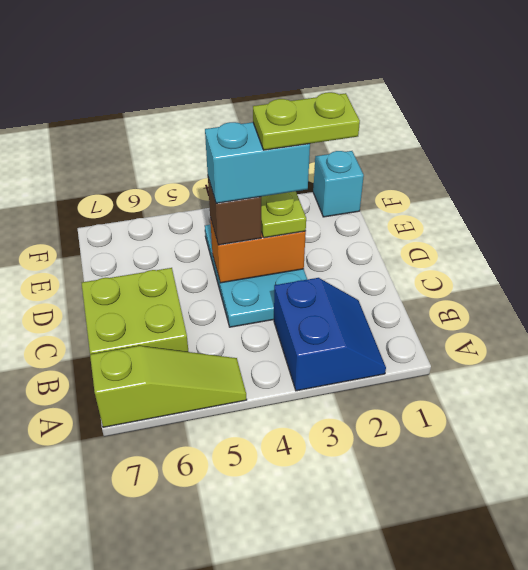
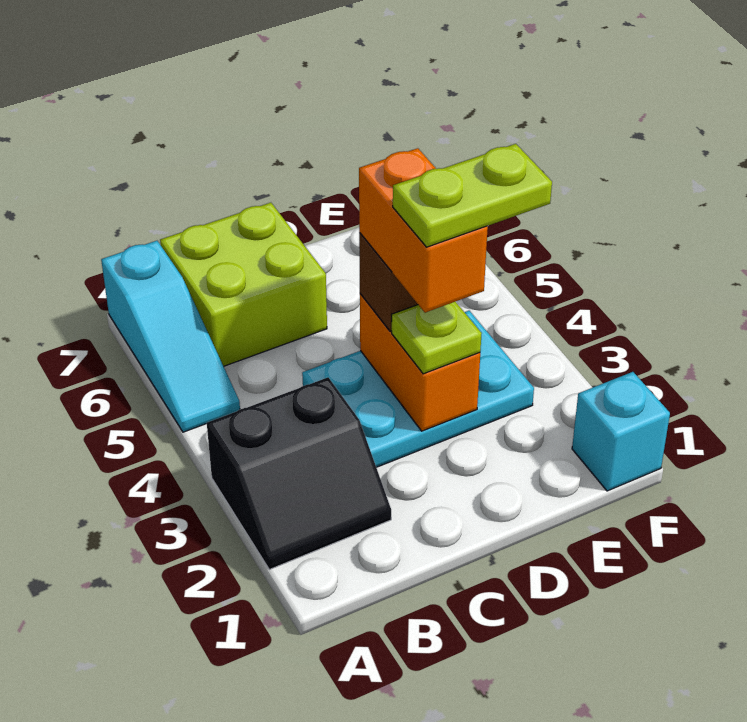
blue slope A2:B3 level 1 top 3 -> black slope A2:B3 level 1 top 3
lime slope A5:A7 level 1 top 7 -> cyan slope A5:A7 level 1 top 7
lime plate D2:D3 level 5 -> lime plate D3:E3 level 5
cyan brick D3:D4 level 4 -> orange brick D3:D4 level 4

